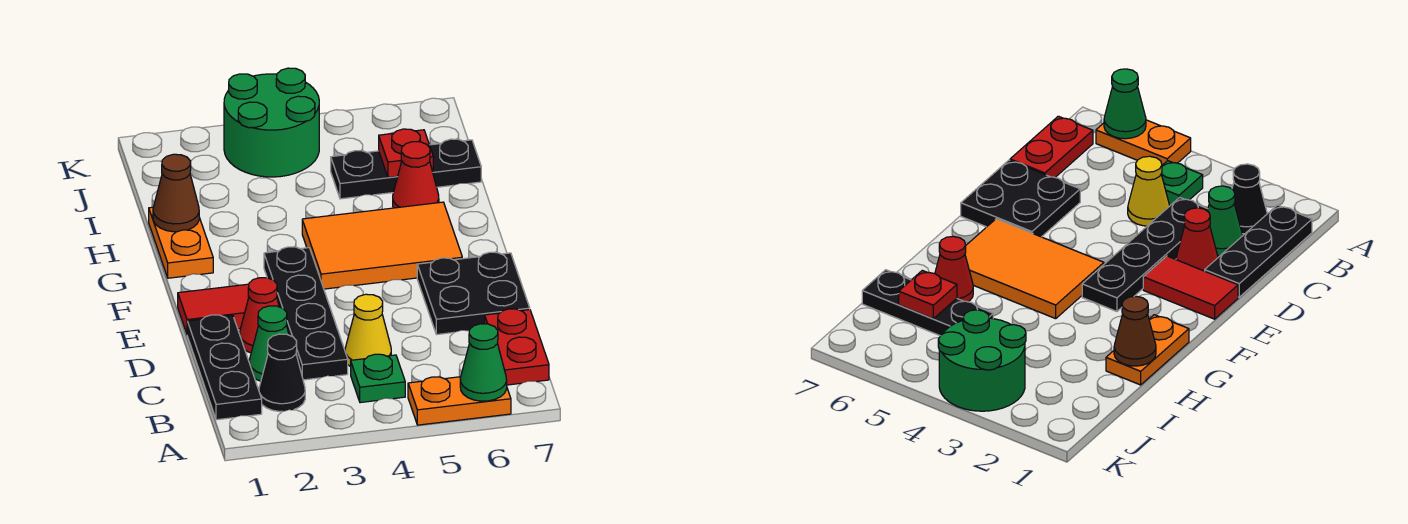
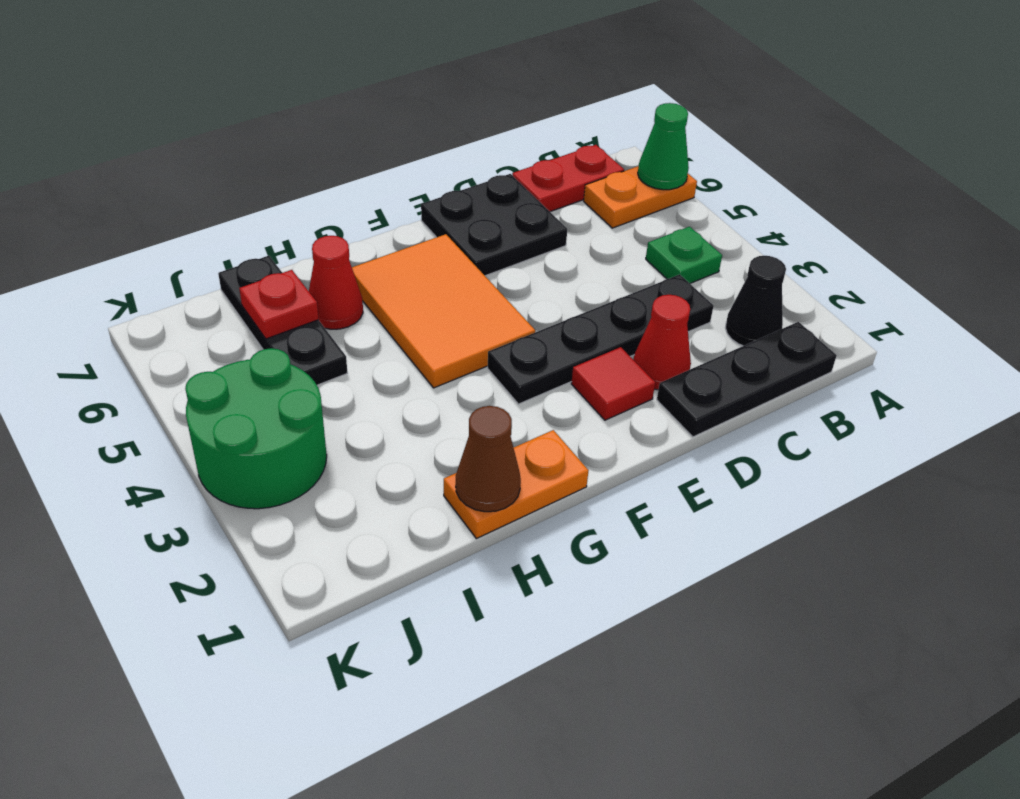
orange plate A5:A6 level 1 -> orange plate A6:B6 level 1
green cone C2 level 1 -> none
yellow cone C4 level 1 -> none
red tile E1:E2 level 1 -> red tile E2 level 1

